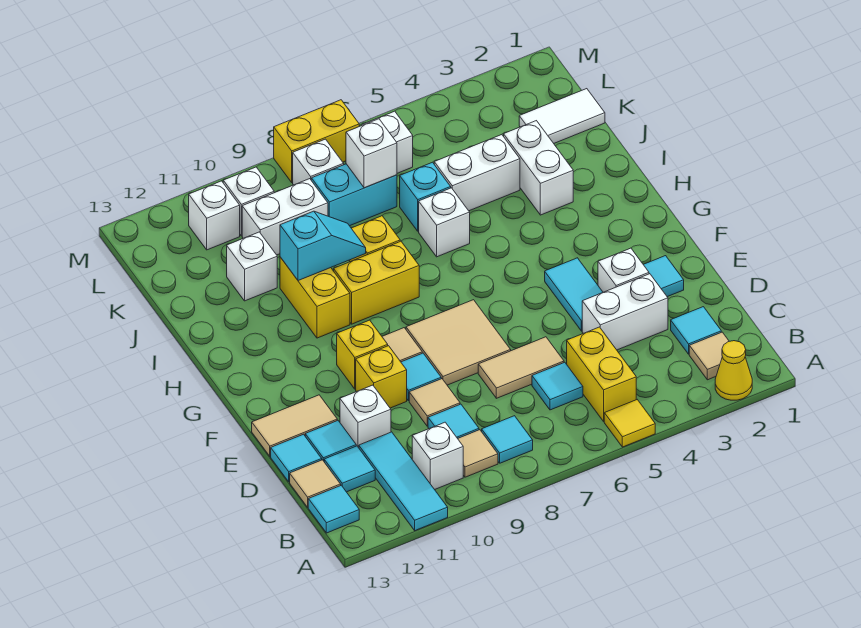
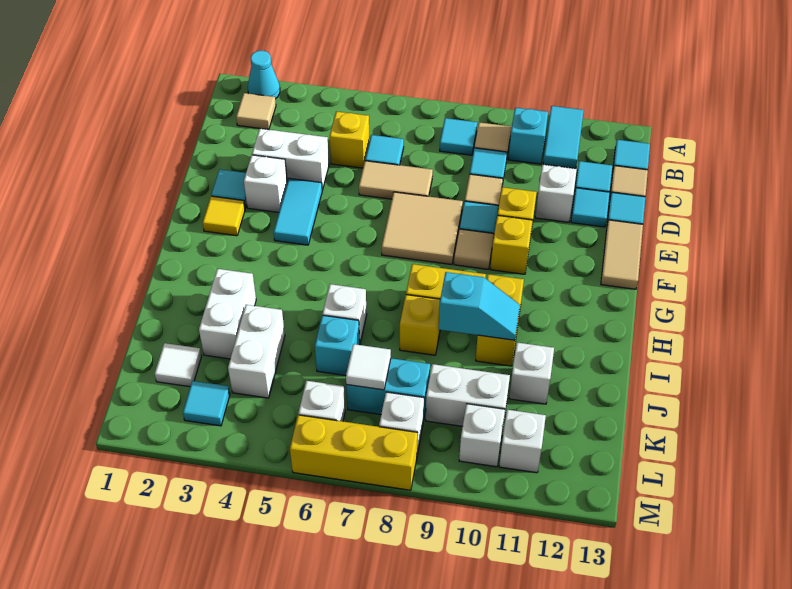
yellow cone A2 level 1 -> cyan cone A2 level 1
yellow tile A5 level 1 -> yellow tile F2 level 1
cyan tile A11:C11 level 1 -> cyan tile A11:B11 level 1
yellow brick B5:C5 level 1 -> yellow brick C5 level 1
white brick B10 level 1 -> cyan brick B10 level 1
cyan tile C2 level 1 -> cyan tile L3 level 1
tan tile E12:E13 level 1 -> tan tile E13:F13 level 1
cyan slope I9:I10 level 2 top 10 -> cyan slope I9:I10 level 2 top 9
white brick J4:J5 level 1 -> white brick J4:K4 level 1
white tile K1:K2 level 1 -> white tile K2 level 1
white brick K7 level 2 -> white tile K7 level 2
yellow brick M7:M8 level 1 -> yellow brick M6:M8 level 1

